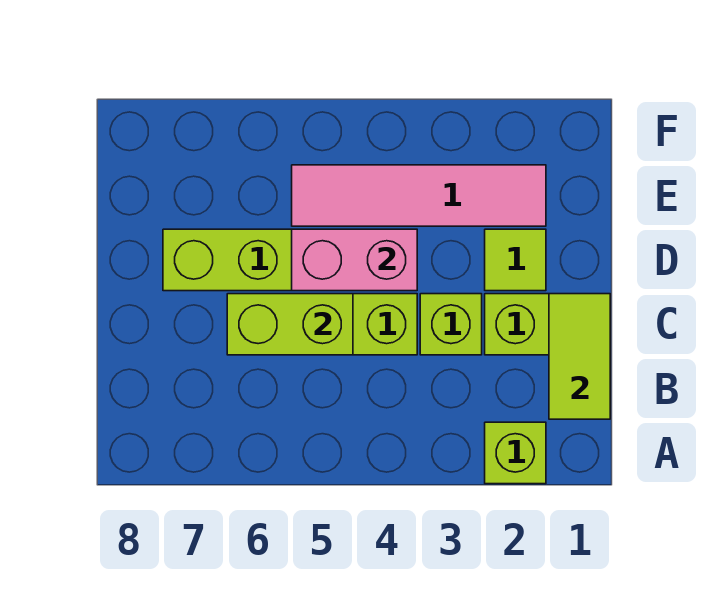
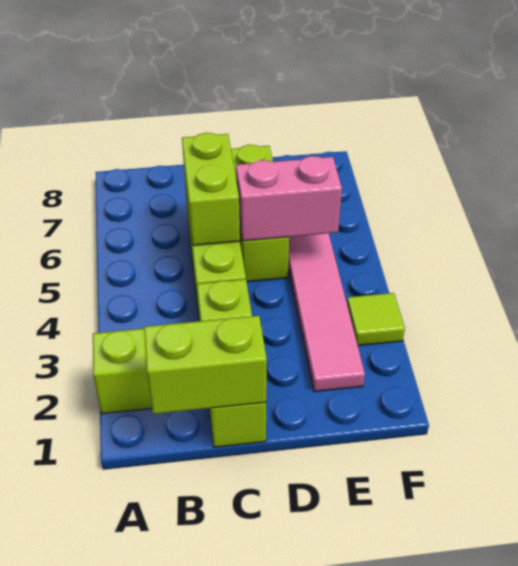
lime tile B1:C1 level 2 -> lime brick B1:C1 level 2
lime tile D2 level 1 -> lime tile F3 level 1
pink brick D4:D5 level 2 -> pink brick D5:E5 level 2

